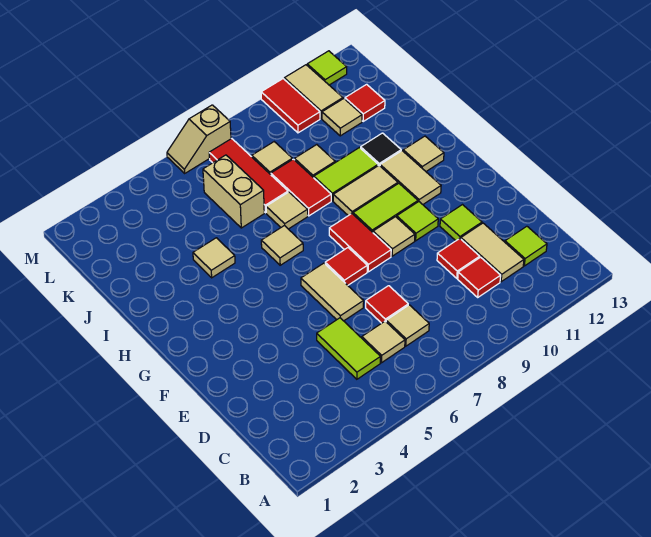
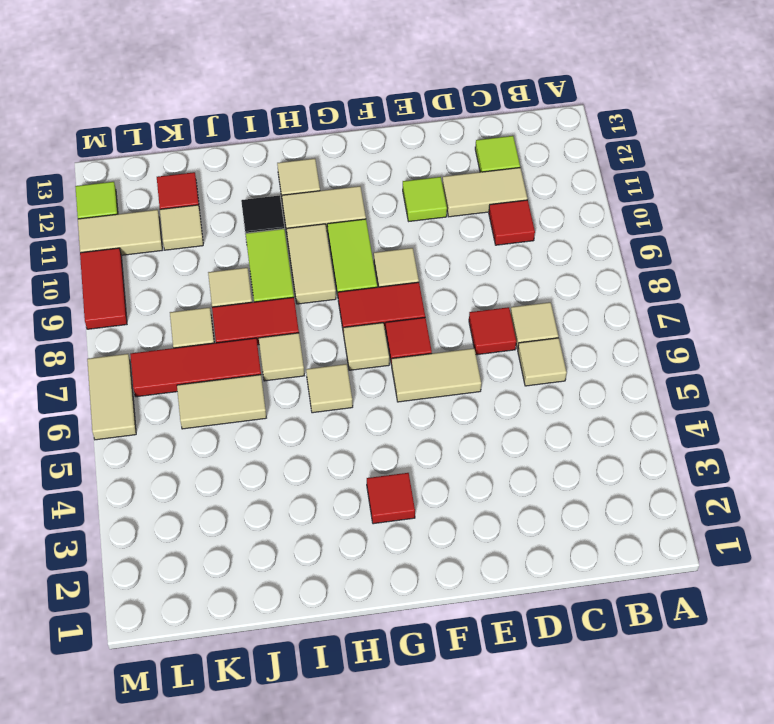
lime tile C5:D5 level 1 -> none
red tile D10 level 1 -> red tile G3 level 1
lime tile F10 level 1 -> none
tan tile I4 level 1 -> tan tile G7 level 1
tan brick J6:K6 level 1 -> tan tile J6:K6 level 1
red tile L10:M10 level 1 -> red tile M9:M10 level 1
tan slope M6:M7 level 1 top 7 -> tan tile M6:M7 level 1

